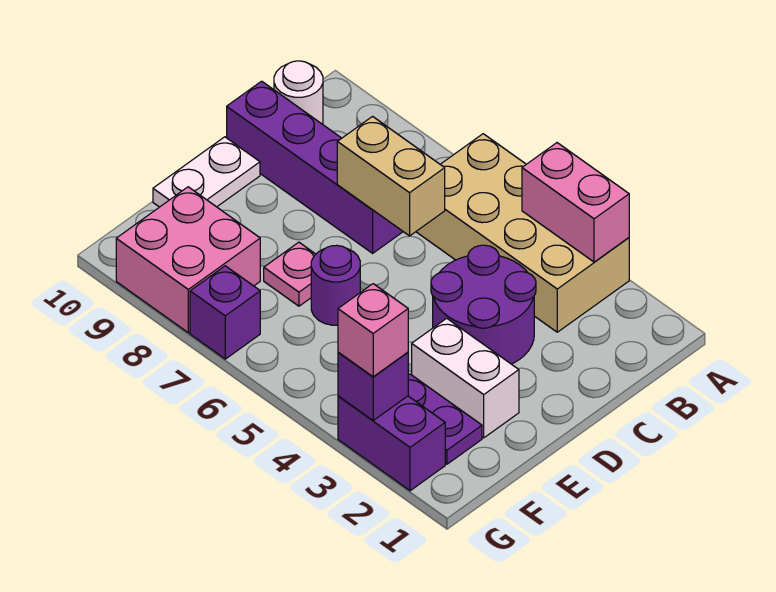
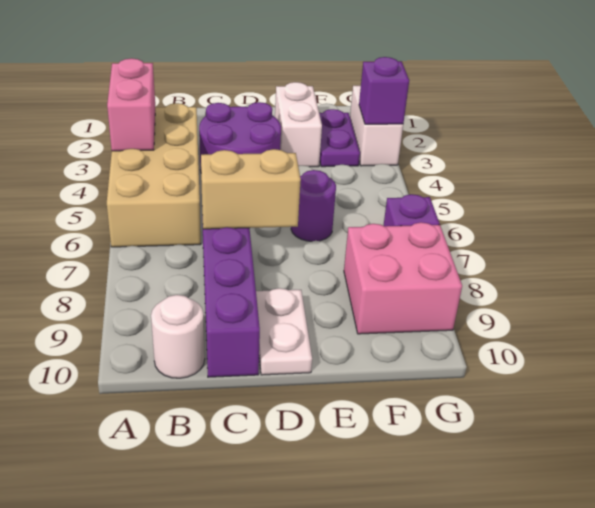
tan brick C6:C7 level 2 -> tan brick C7:D7 level 2
white plate D10:E10 level 1 -> white plate D9:D10 level 1
pink plate E7 level 1 -> none
purple brick G2:G3 level 1 -> white brick G2:G3 level 1
pink brick G3 level 3 -> none

